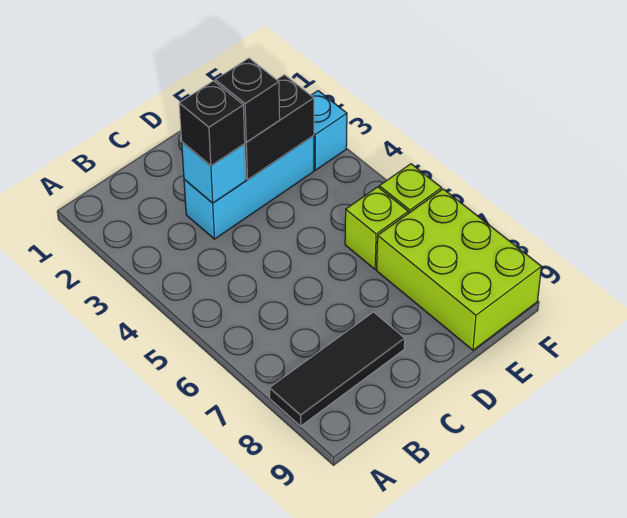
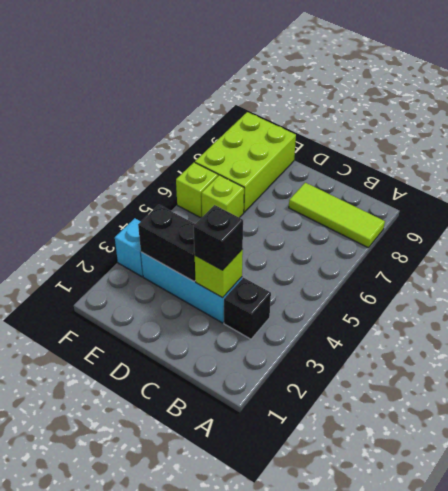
black tile A8:C8 level 1 -> lime tile A8:C8 level 1
cyan brick C3 level 2 -> lime brick C3 level 2
black brick D3 level 3 -> black brick B3 level 1

